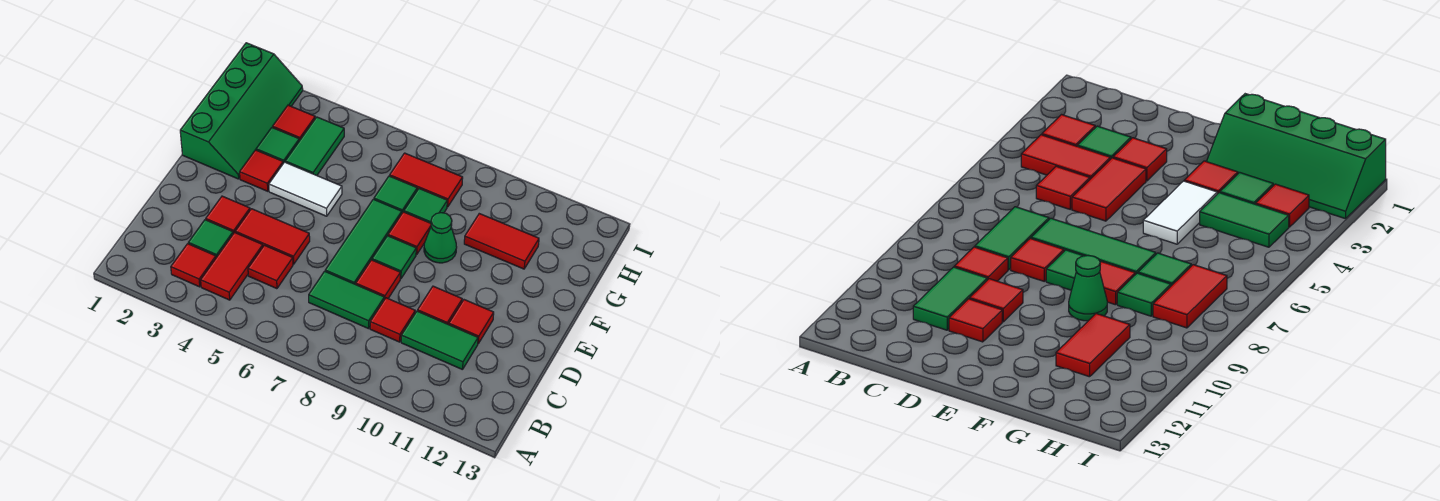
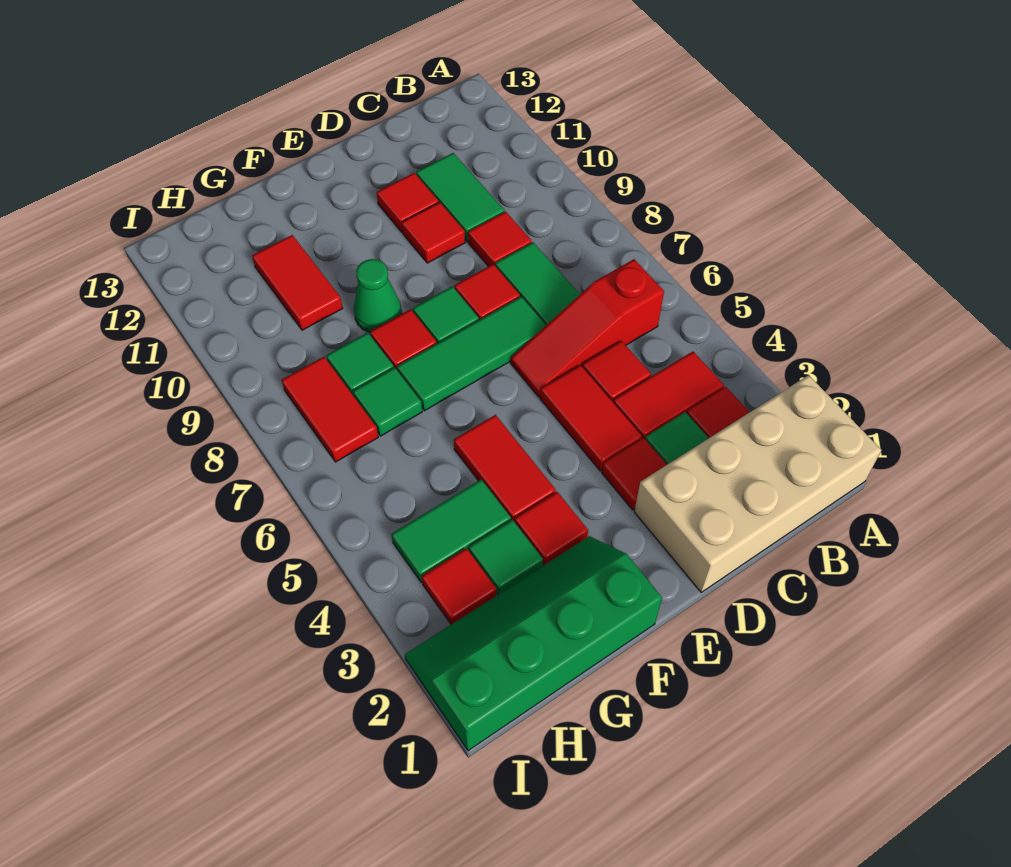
none -> tan brick A1:D2 level 1
none -> red slope B6:D6 level 1 top B
white tile F4:F5 level 1 -> red tile F4:F5 level 1

